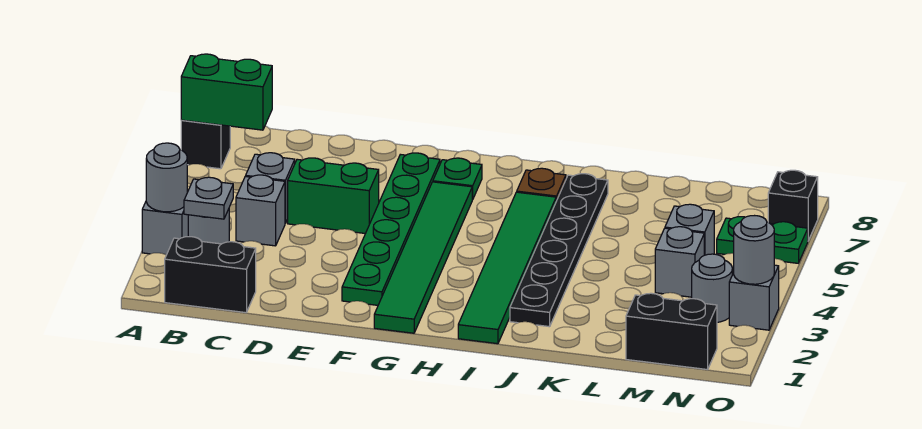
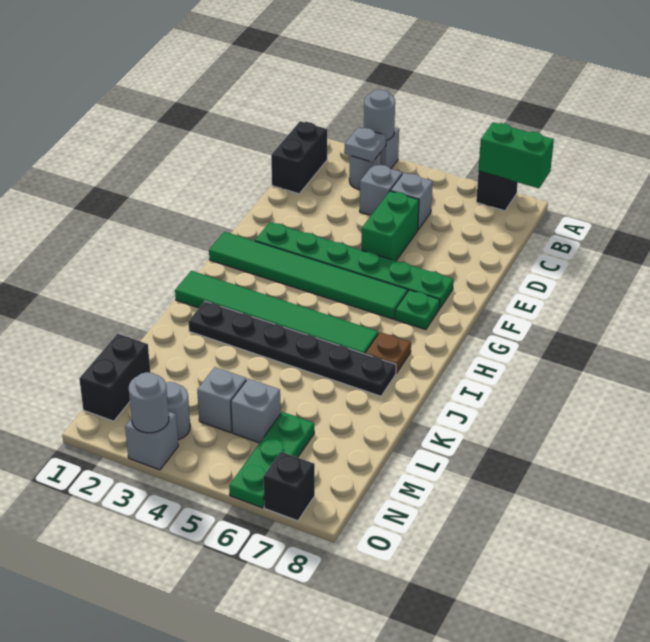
green brick A7:B7 level 2 -> green brick A7:A8 level 2
green plate N6:O6 level 1 -> green plate M6:O6 level 1

